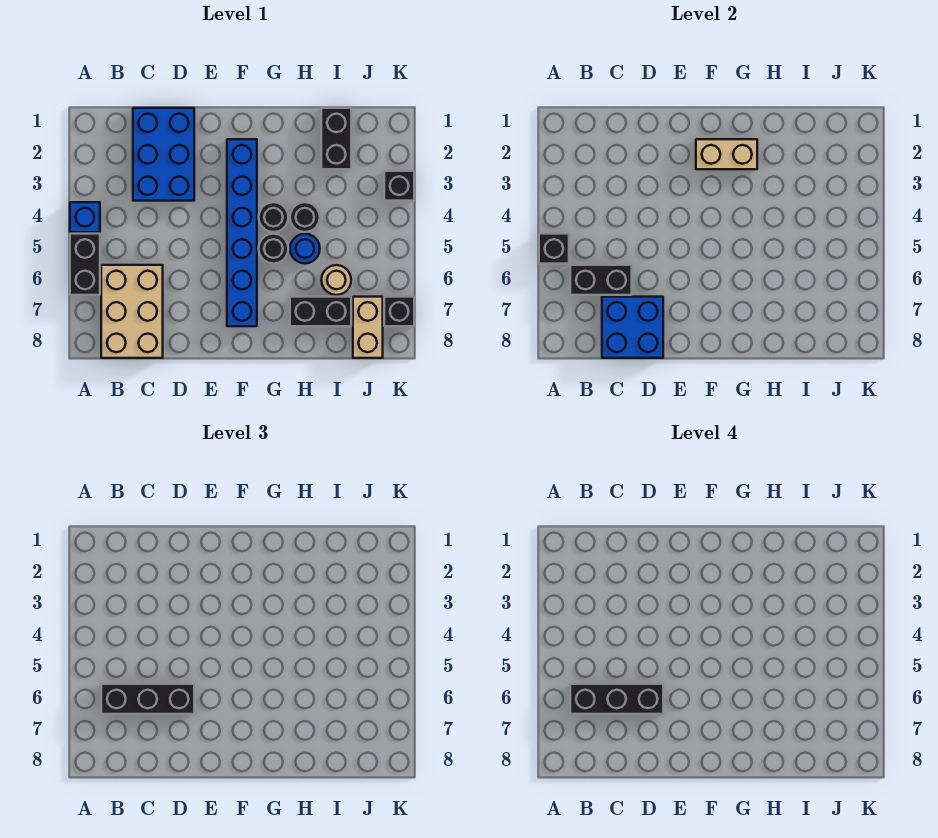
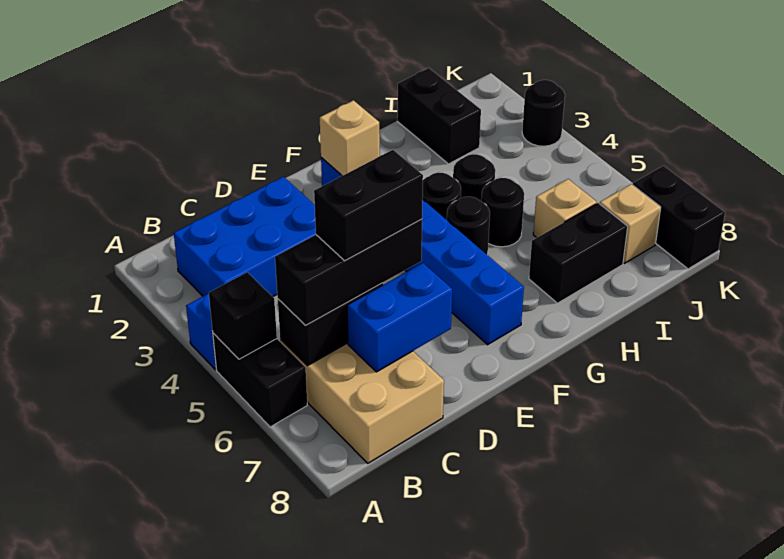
black brick B6:D6 level 4 -> black brick C6:D6 level 4
blue brick C1:D3 level 1 -> blue brick B2:D3 level 1
blue brick C7:D8 level 2 -> blue brick C7:D7 level 2
tan brick F2:G2 level 2 -> tan brick F2 level 2
blue round brick H5 level 1 -> black round brick H5 level 1
tan round brick I6 level 1 -> tan brick I6 level 1
tan brick J7:J8 level 1 -> tan brick J7 level 1
black brick K3 level 1 -> black round brick K3 level 1
black brick K7 level 1 -> black brick K7:K8 level 1

